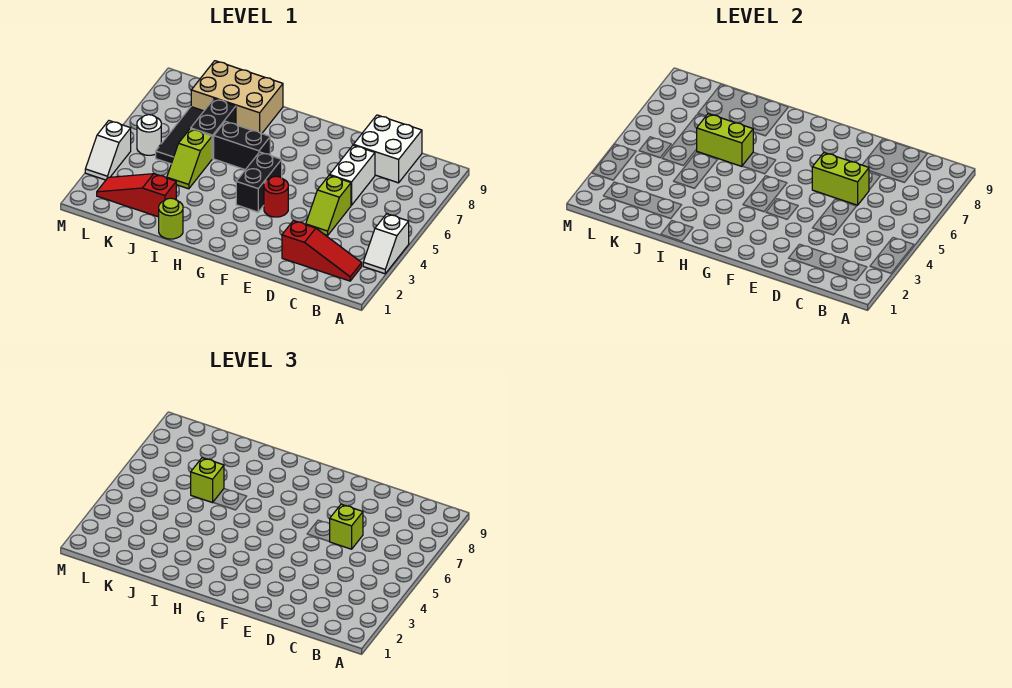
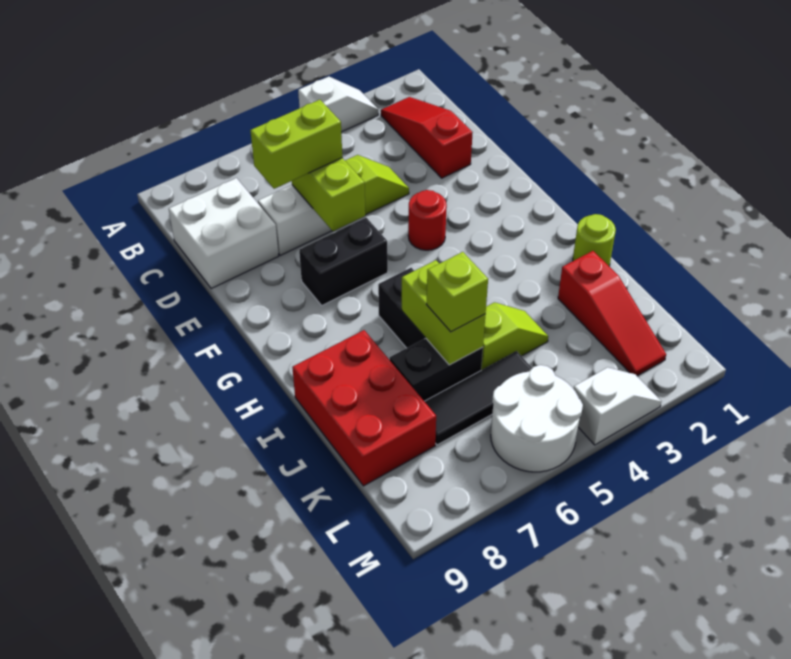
lime brick D6 level 3 -> lime brick D6:D7 level 3
black brick G4:G5 level 1 -> black brick F6:F7 level 1
tan brick I8:K9 level 1 -> red brick I8:K9 level 1
white round brick L5 level 1 -> white round brick L5:M6 level 1

